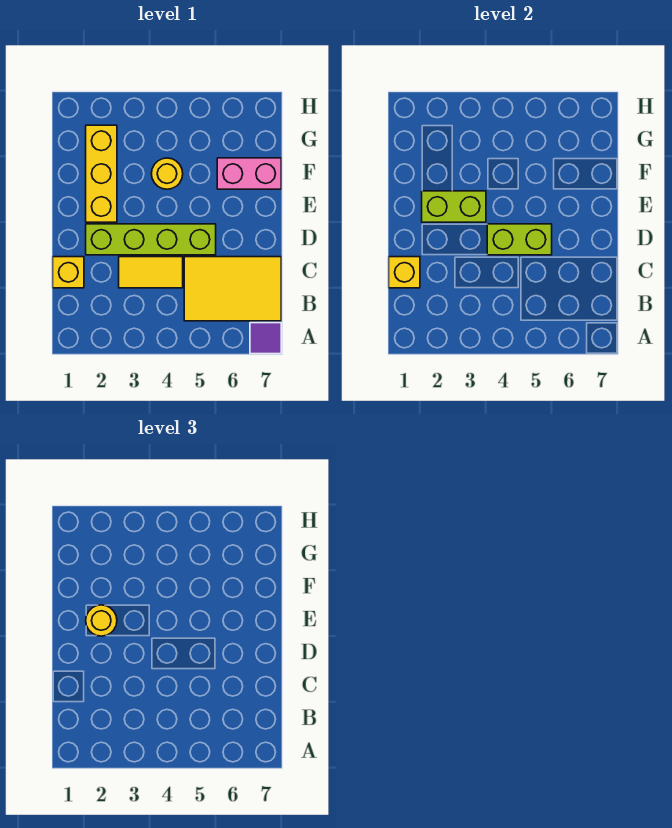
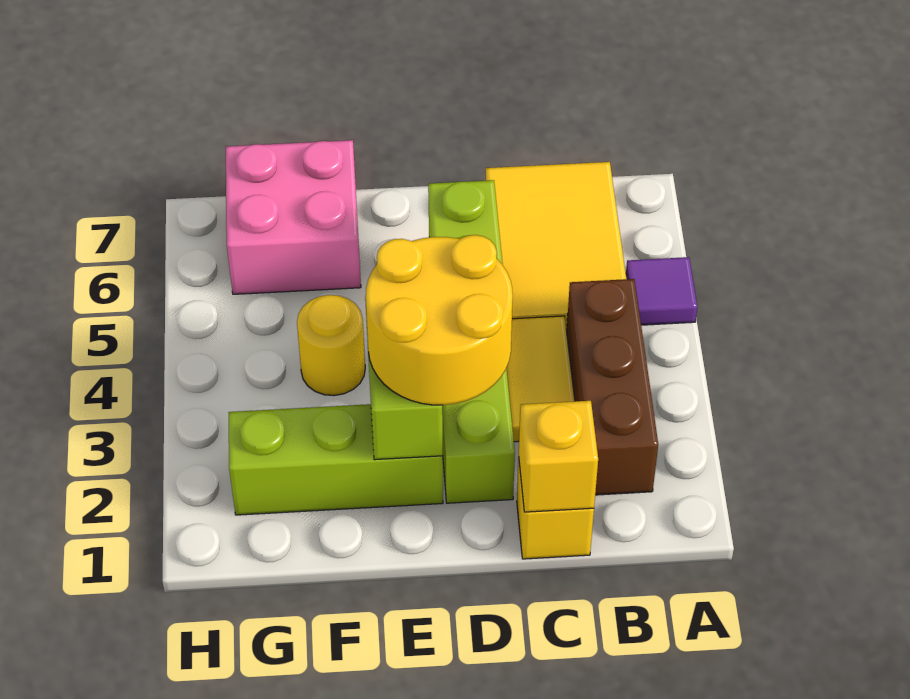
purple tile A7 level 1 -> purple tile A5 level 1
none -> brown brick B2:B4 level 1
yellow brick E2:G2 level 1 -> lime brick E2:G2 level 1
yellow round brick E2 level 3 -> yellow round brick D2:E3 level 3
pink brick F6:F7 level 1 -> pink brick F6:G7 level 1

